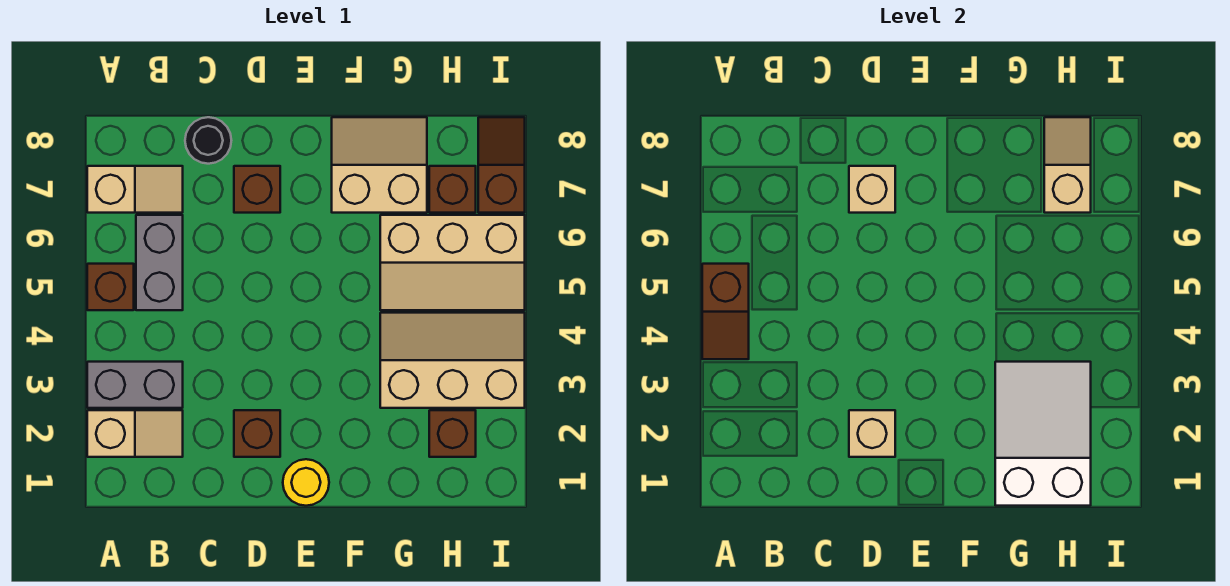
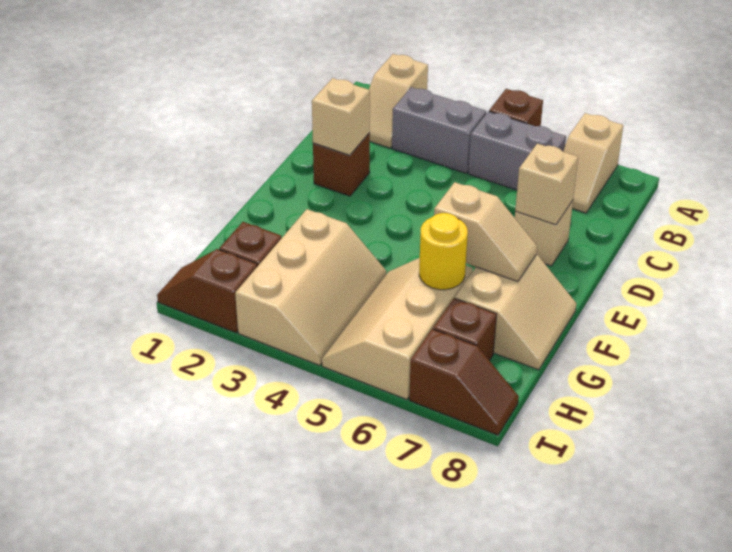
grey brick A3:B3 level 1 -> grey brick B3:B4 level 1
brown slope A4:A5 level 2 top 5 -> brown slope I1:I2 level 1 top 2
black round brick C8 level 1 -> none
brown brick D7 level 1 -> tan brick D7 level 1
yellow round brick E1 level 1 -> yellow round brick G6 level 2
white slope G1:H3 level 2 top 1 -> none
tan slope H7:H8 level 2 top 7 -> tan slope F6:F7 level 2 top 6

